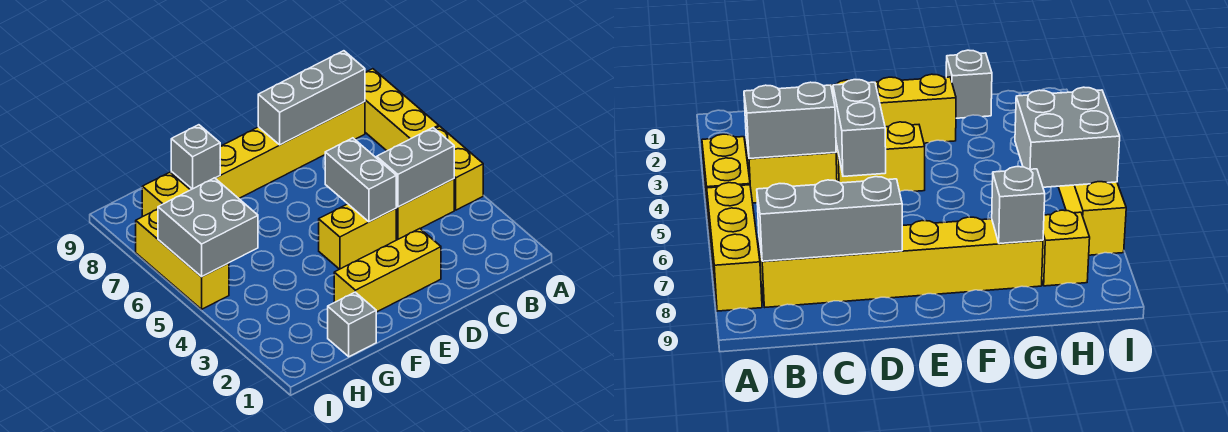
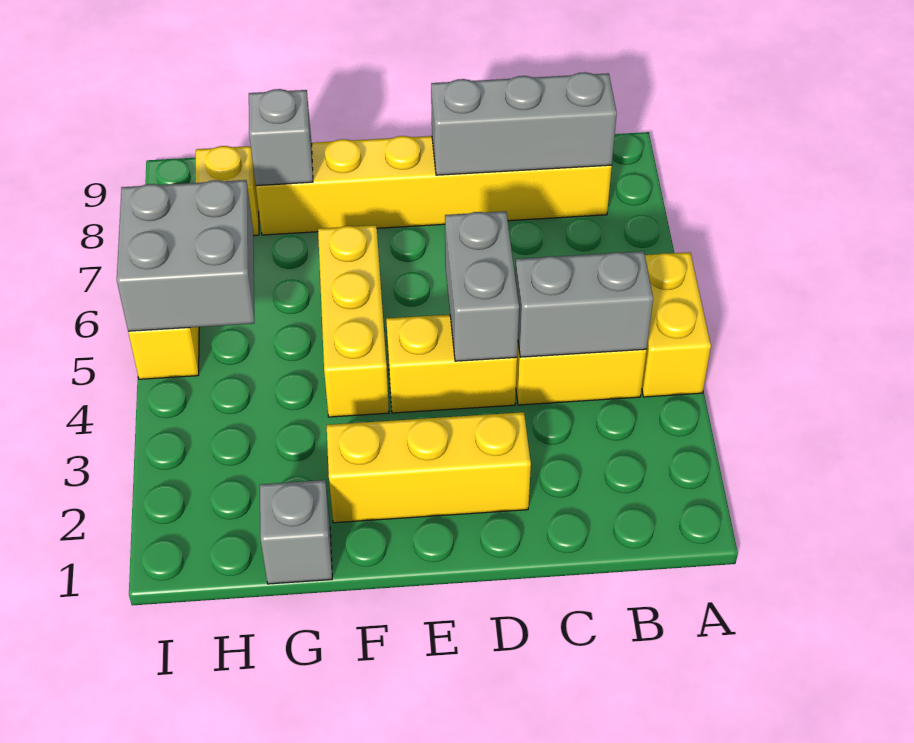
yellow brick A6:A8 level 1 -> yellow brick F4:F6 level 1

